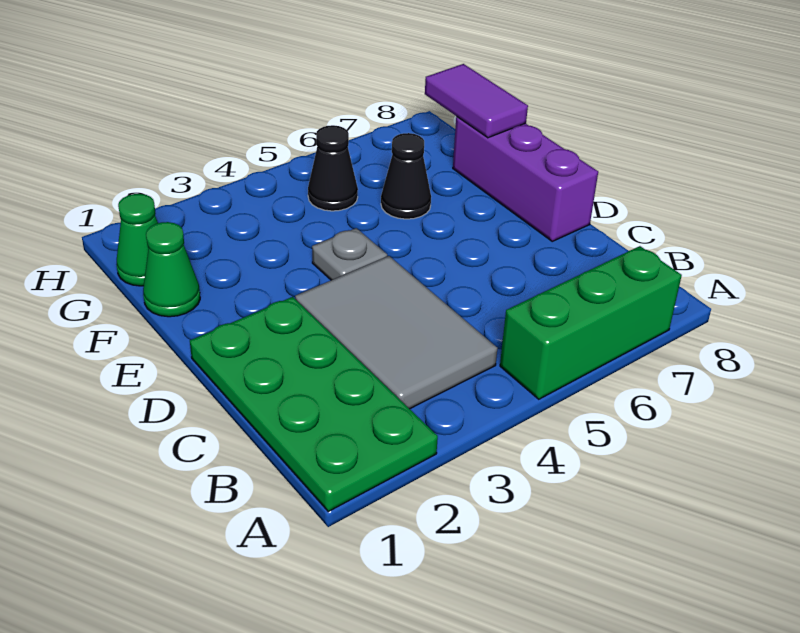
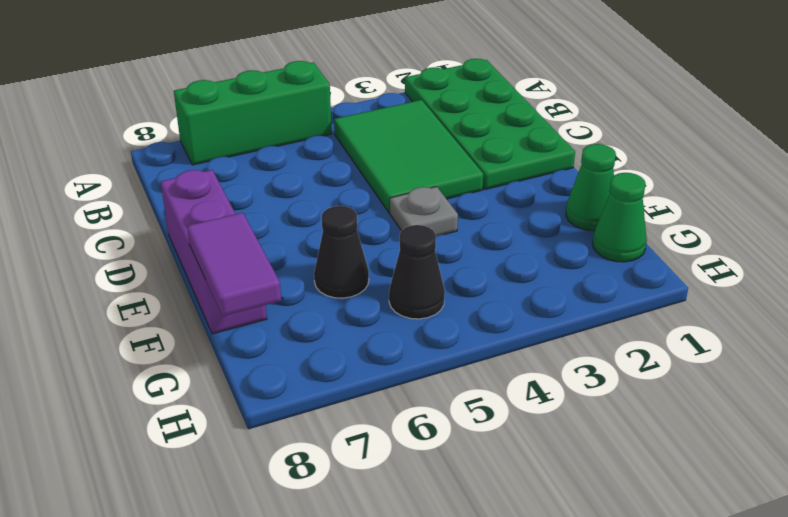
grey tile B3:D4 level 1 -> green tile B3:D4 level 1

